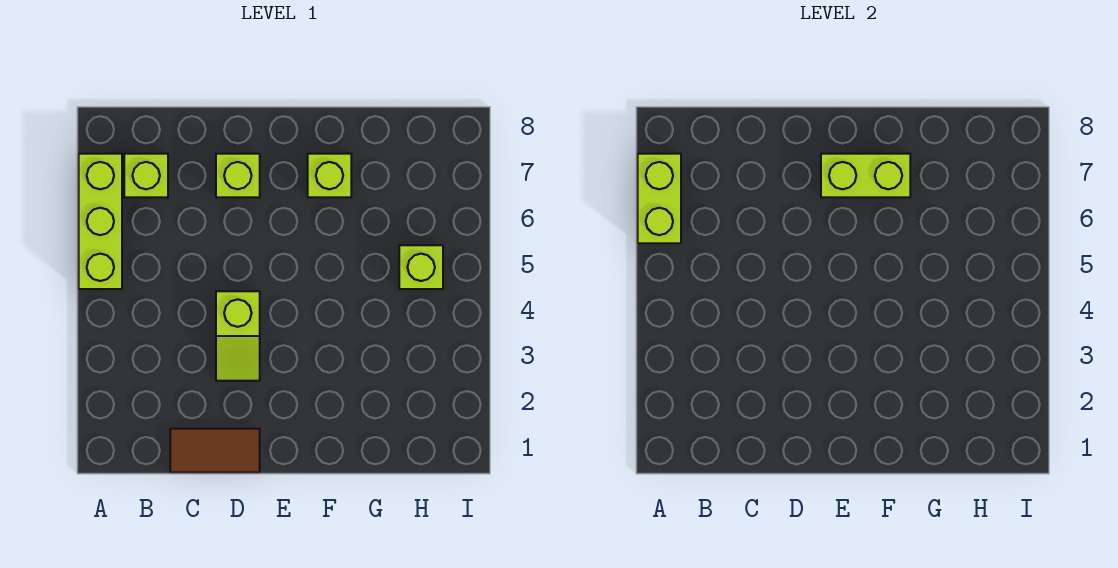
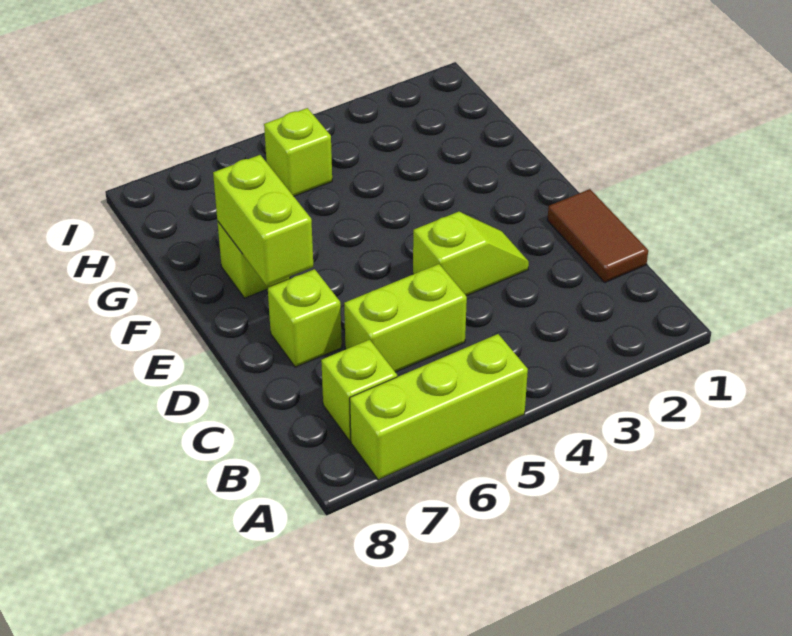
lime brick A6:A7 level 2 -> lime brick C5:C6 level 1

